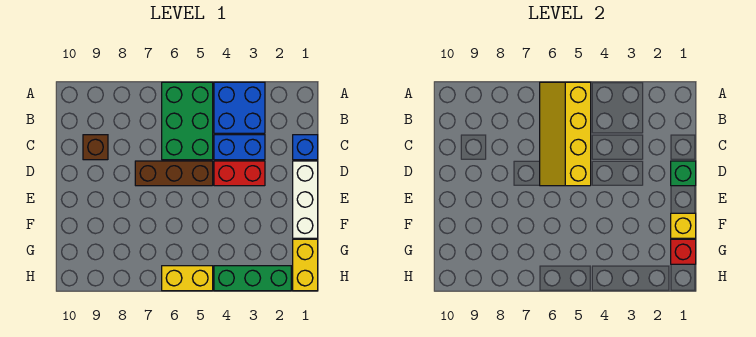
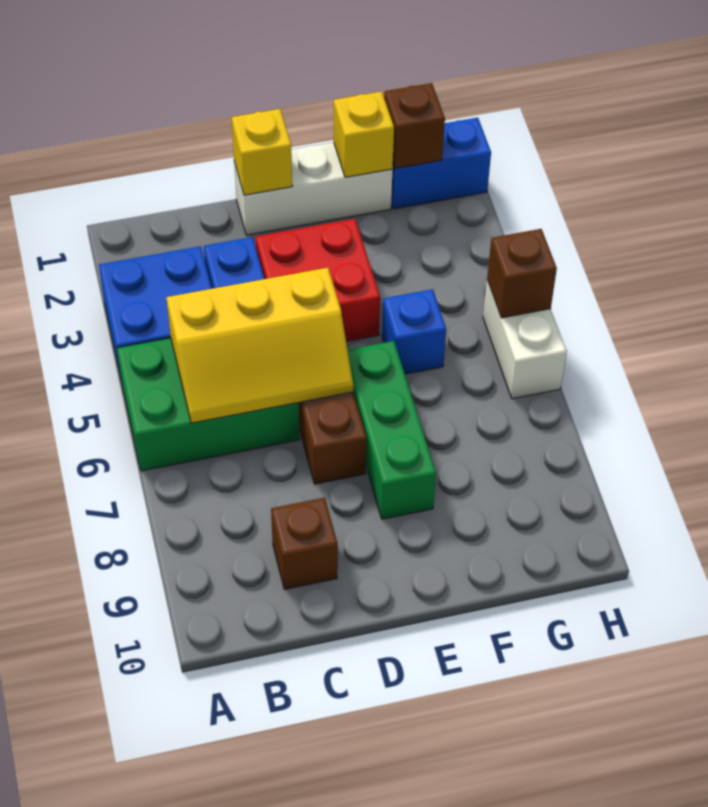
yellow slope A5:D6 level 2 top 5 -> yellow slope B5:D6 level 2 top 5
blue brick C1 level 1 -> blue brick F5 level 1
green brick D1 level 2 -> yellow brick D1 level 2
red brick D3:D4 level 1 -> red brick D3:E4 level 1
yellow brick G1:H1 level 1 -> blue brick G1:H1 level 1
red brick G1 level 2 -> brown brick G1 level 2
green brick H2:H4 level 1 -> green brick E6:E8 level 1
yellow brick H5:H6 level 1 -> white brick H5:H6 level 1
none -> brown brick H5 level 2

